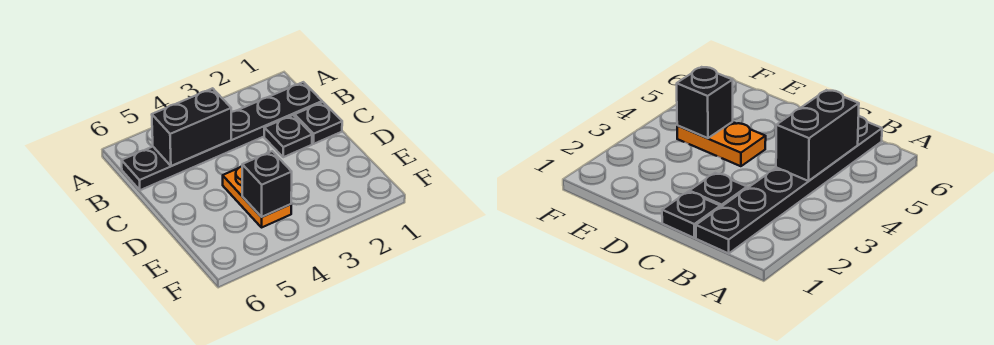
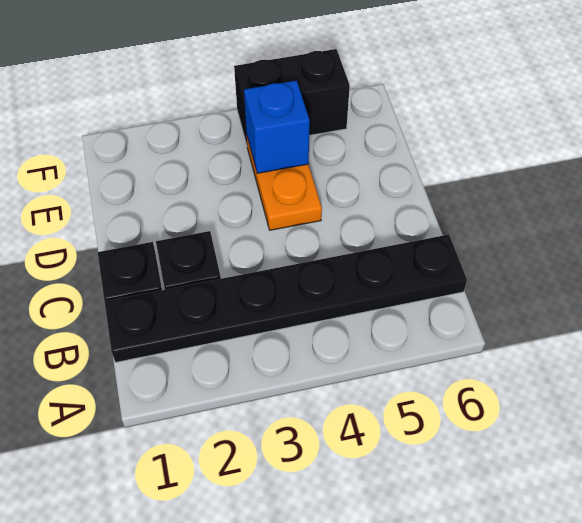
black brick B4:B5 level 2 -> black brick F4:F5 level 1
black brick E4 level 2 -> blue brick E4 level 2

